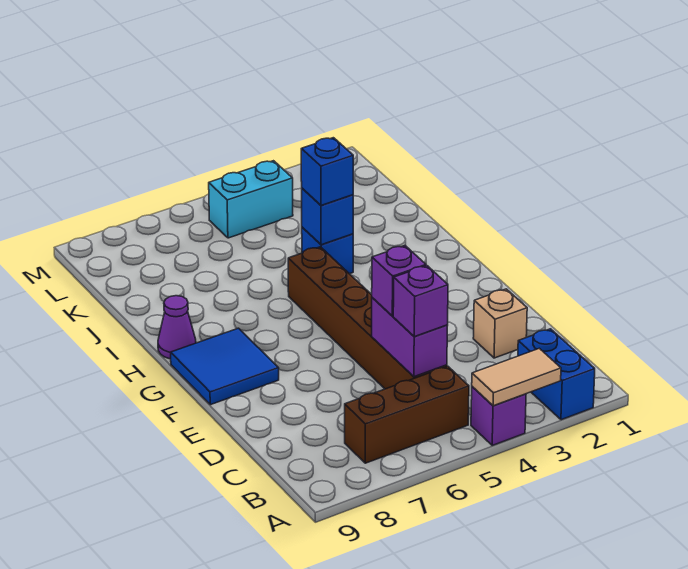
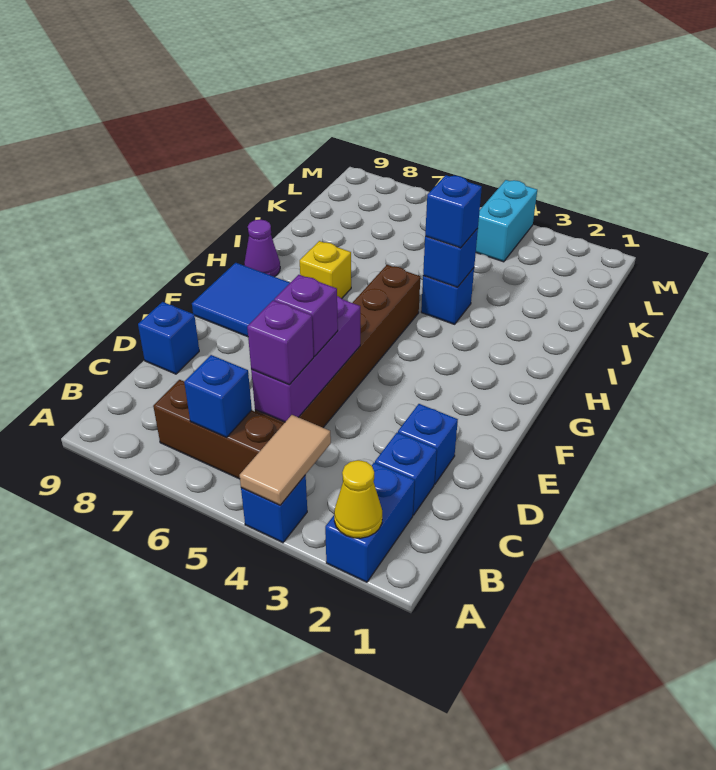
none -> yellow cone A2 level 2
tan tile A3:A4 level 2 -> tan tile A4:B4 level 2
purple brick A4 level 1 -> blue brick A4 level 1
none -> blue brick B6 level 2
none -> blue brick C2 level 1
purple brick C5:D5 level 2 -> purple brick C5:E5 level 2
tan brick D2 level 1 -> blue brick D2 level 1
none -> blue brick D9 level 1
none -> yellow brick H7 level 1
cyan brick L4:L5 level 1 -> cyan brick L4:M4 level 1

